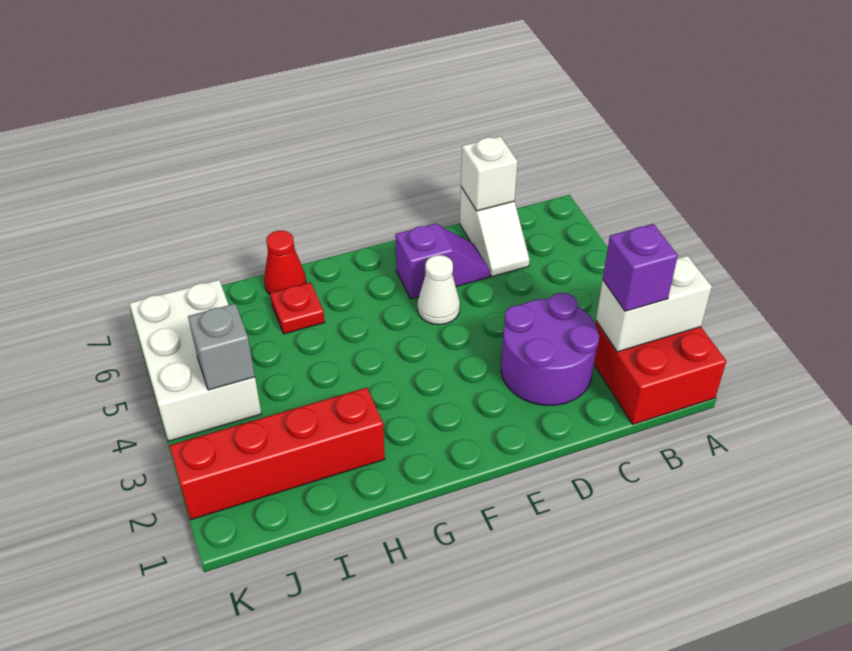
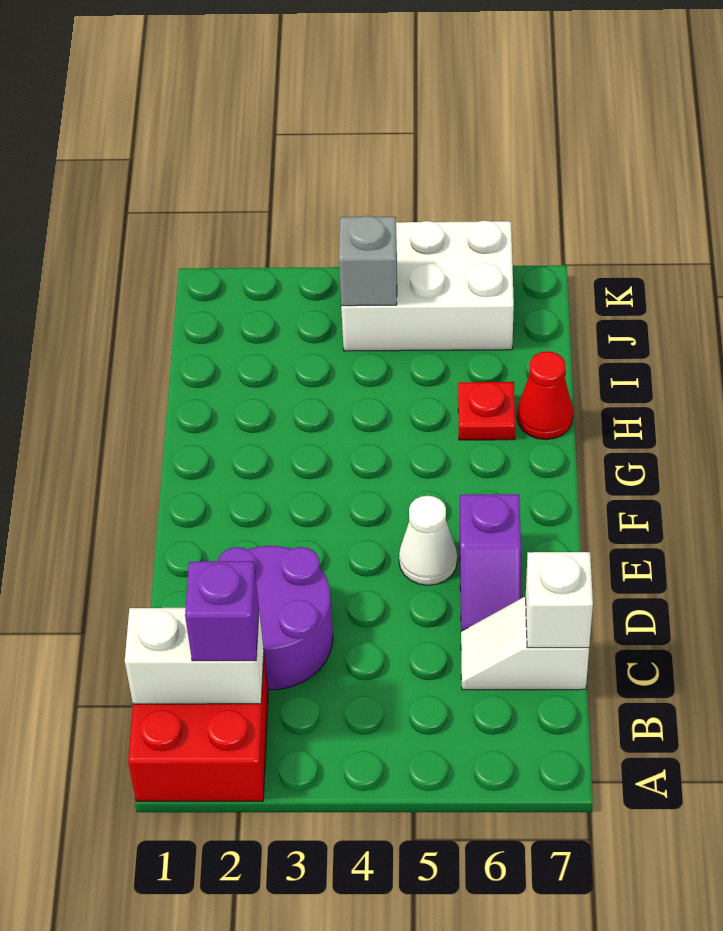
white brick A2:B2 level 2 -> white brick B1:B2 level 2
red brick H2:K2 level 1 -> none

